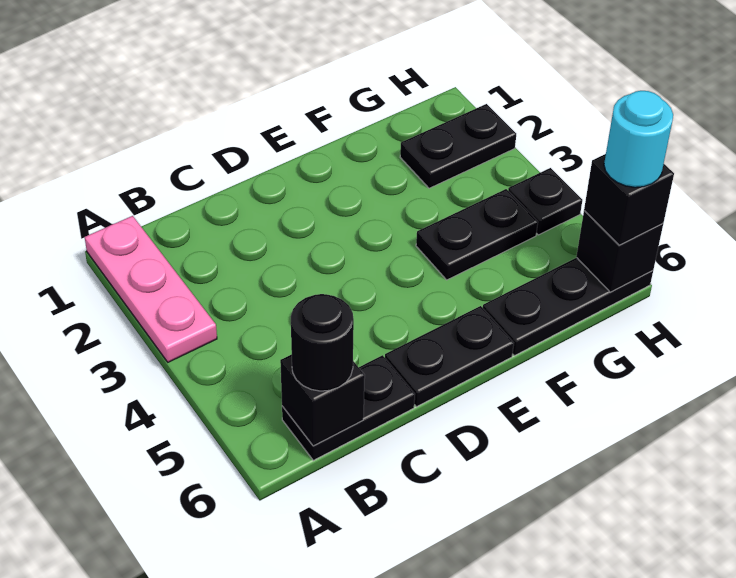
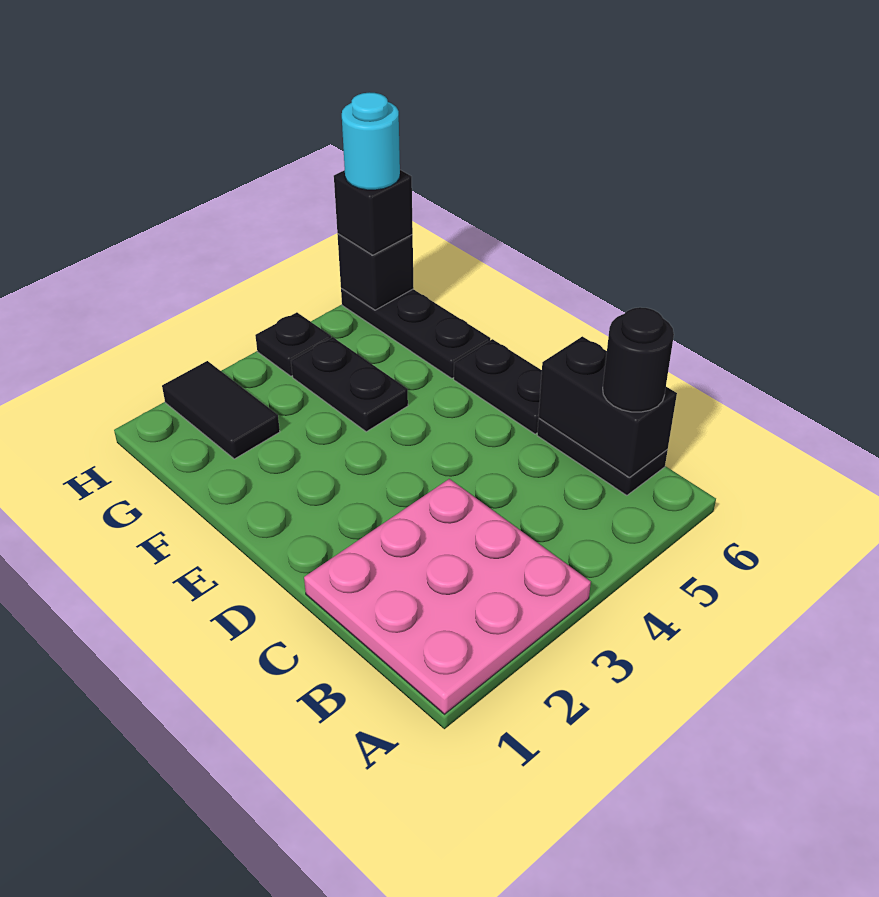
pink plate A1:A3 level 1 -> pink plate A1:C3 level 1
black brick B6 level 2 -> black brick B6:C6 level 2
black plate G2:H2 level 1 -> black tile G2:H2 level 1

